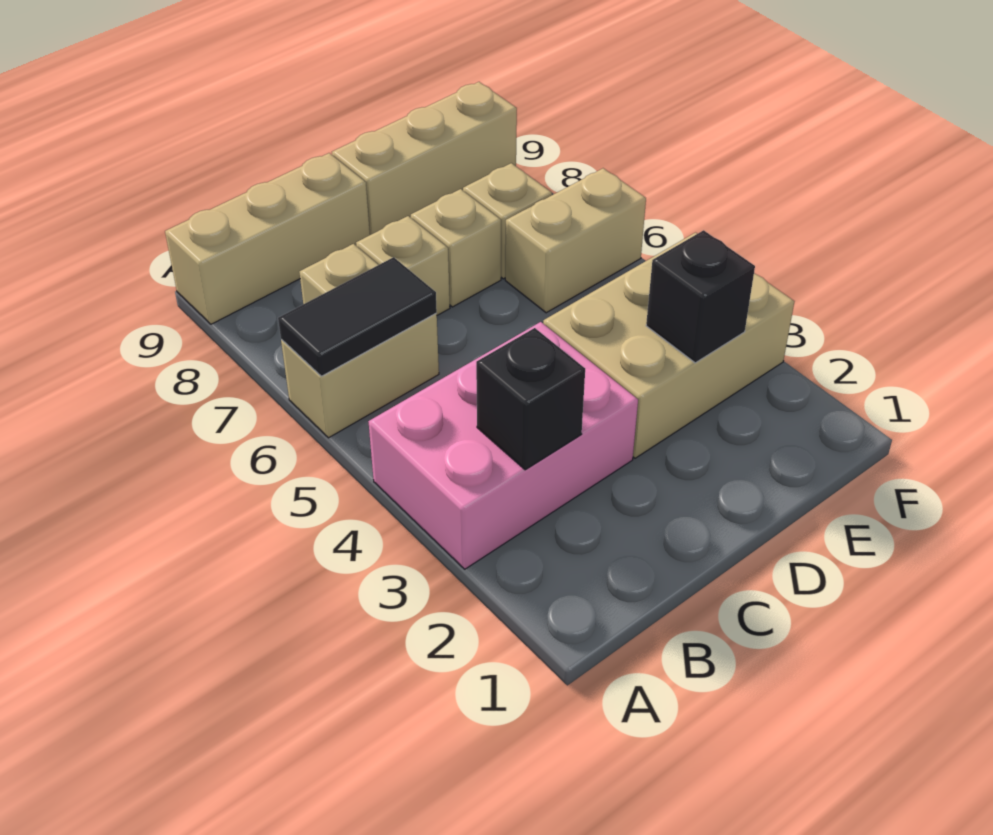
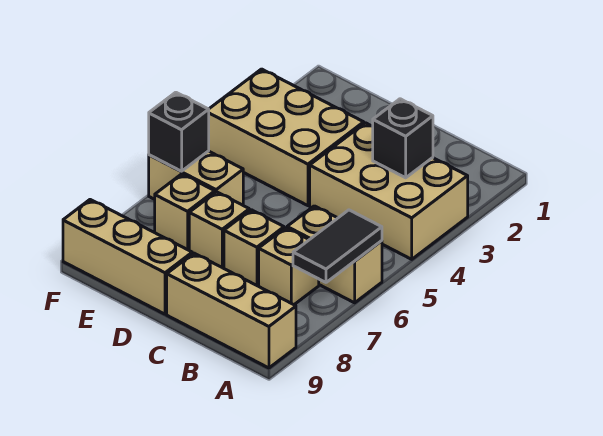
pink brick A3:C4 level 1 -> tan brick A3:C4 level 1
black tile A6:B6 level 2 -> black tile A6:A7 level 2
black brick E3 level 2 -> black brick F6 level 2

